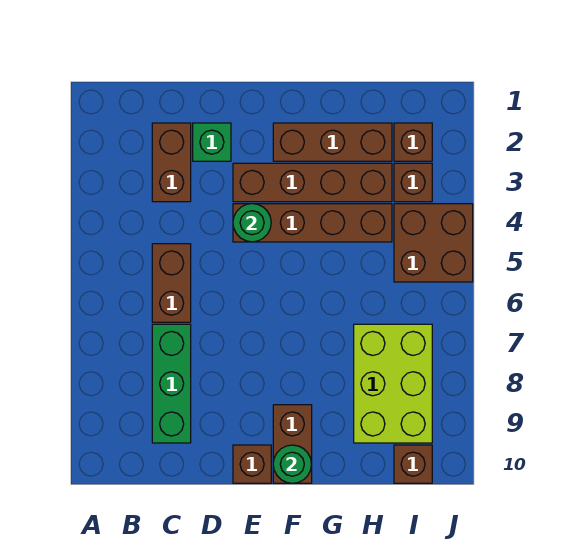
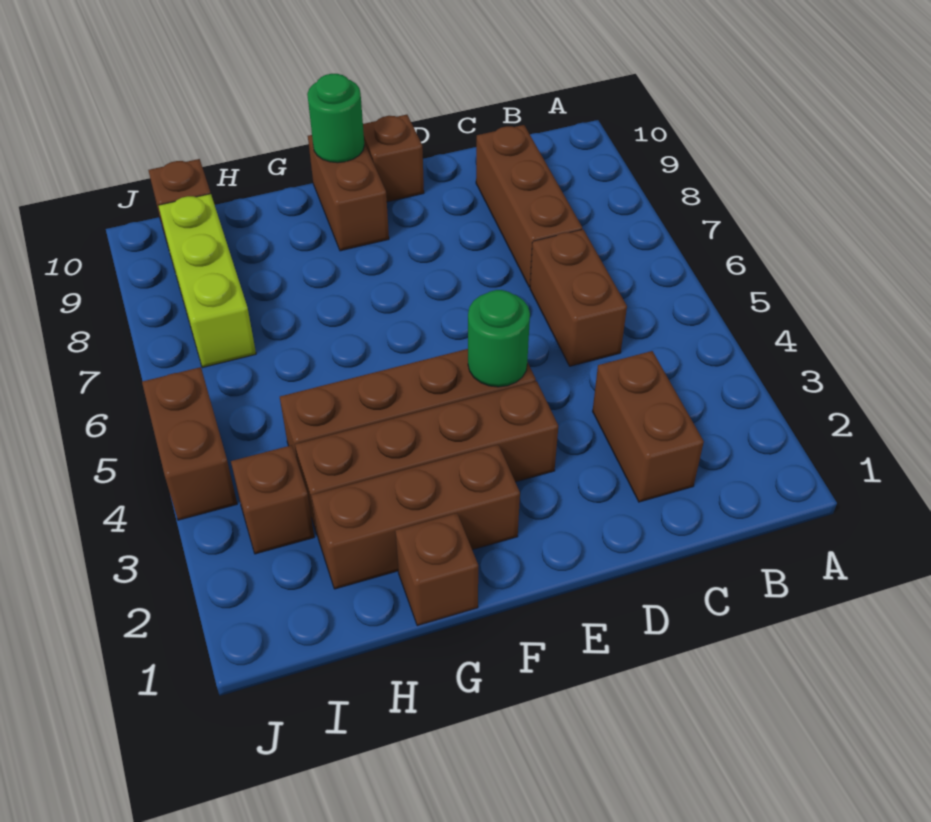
green brick C7:C9 level 1 -> brown brick C7:C9 level 1
green brick D2 level 1 -> none
lime brick H7:I9 level 1 -> lime brick I7:I9 level 1
brown brick I2 level 1 -> brown brick G1 level 1
brown brick I4:J5 level 1 -> brown brick J4:J5 level 1

